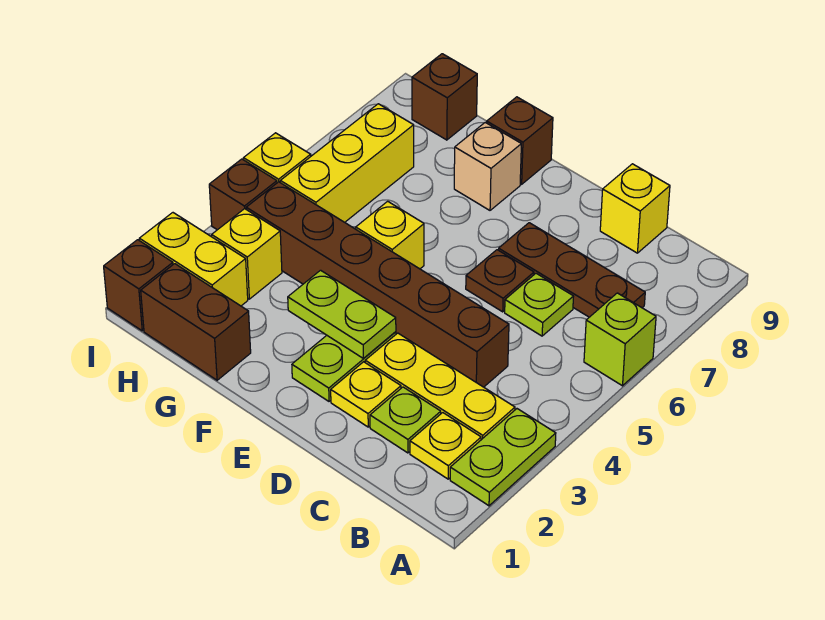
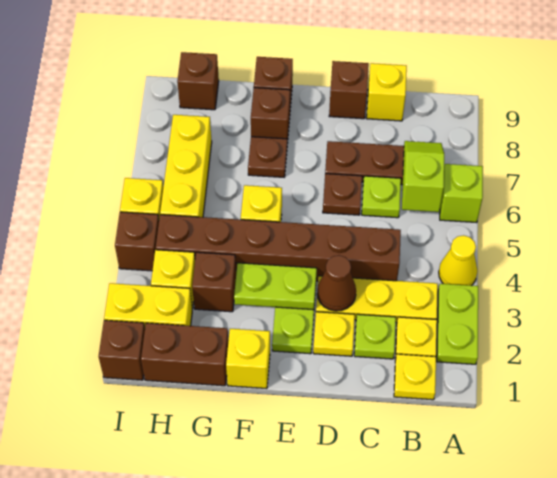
none -> yellow cone A4 level 1
none -> yellow plate B1 level 1
none -> lime slope B6:B7 level 2 top 6
none -> brown cone D3 level 2
none -> brown brick D9 level 1
none -> yellow brick F1 level 1
none -> brown plate F7 level 1
tan brick F8 level 1 -> brown brick F8 level 1
none -> brown brick G3 level 1

